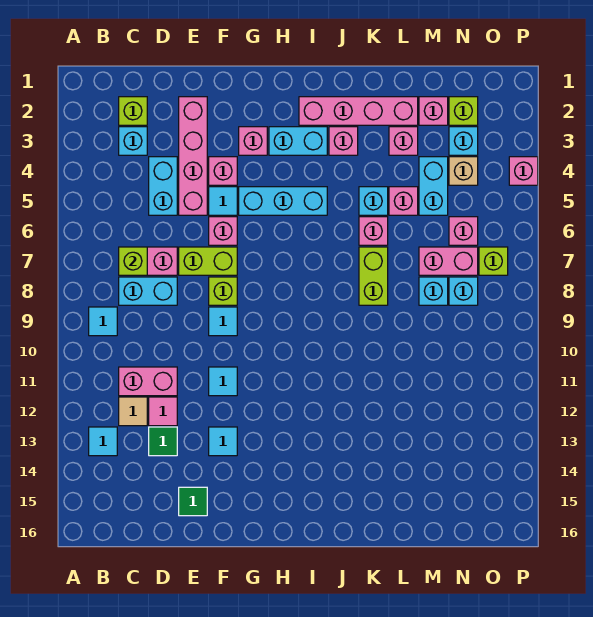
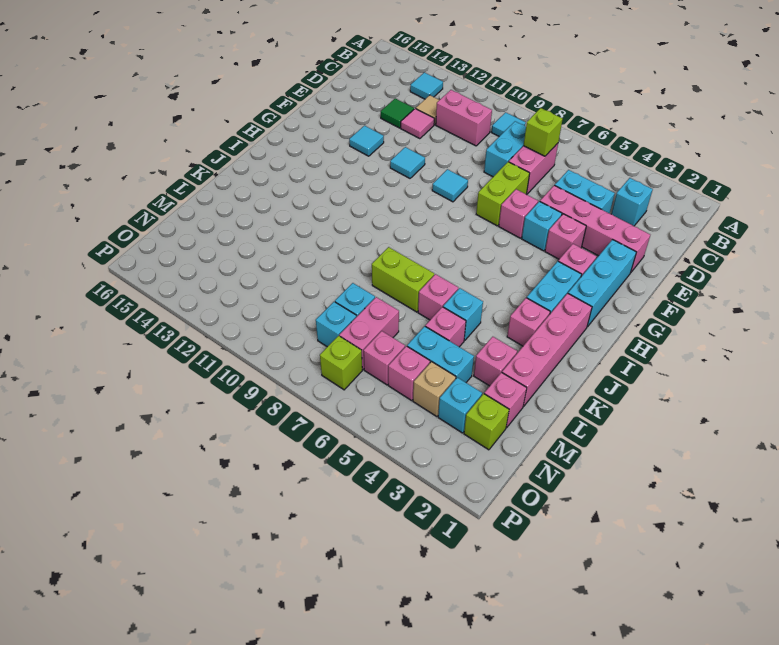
lime brick C2 level 1 -> none
pink brick C11:D11 level 1 -> pink brick C10:C11 level 1
green tile E15 level 1 -> none
cyan tile F5 level 1 -> cyan brick F5 level 1
lime brick F8 level 1 -> none
cyan brick G5:I5 level 1 -> cyan brick F2:H2 level 1
pink brick P4 level 1 -> pink brick N5 level 1

